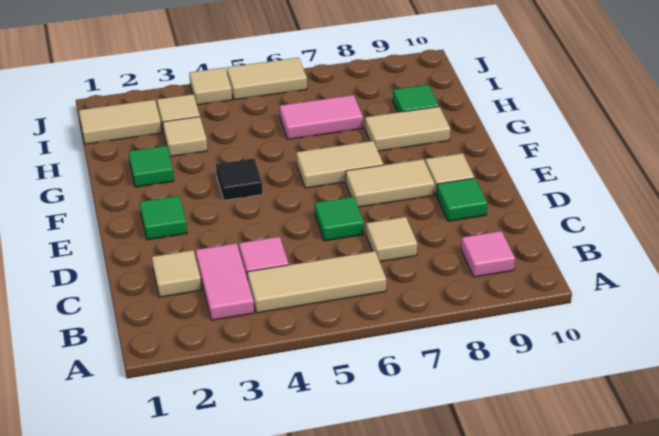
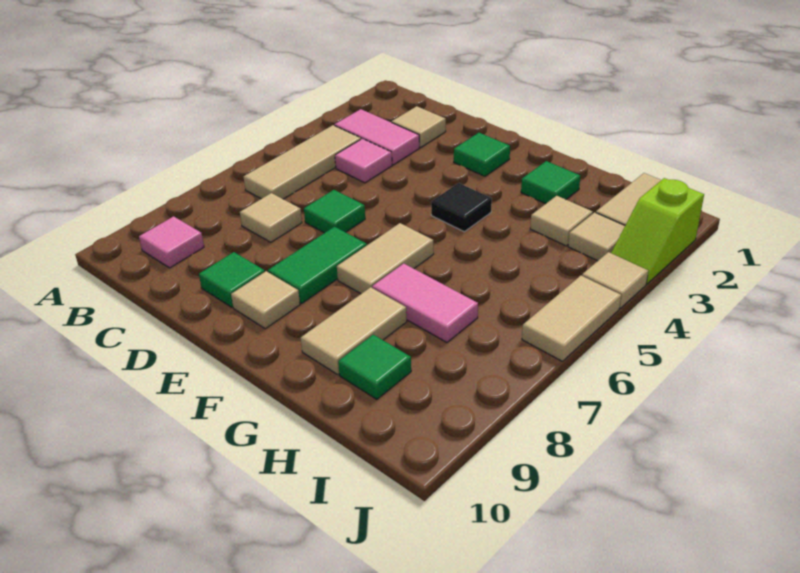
tan tile E7:E8 level 1 -> green tile E7:E8 level 1
pink tile H6:H7 level 1 -> pink tile G7:H7 level 1
none -> lime slope J2:J3 level 1 top 2

